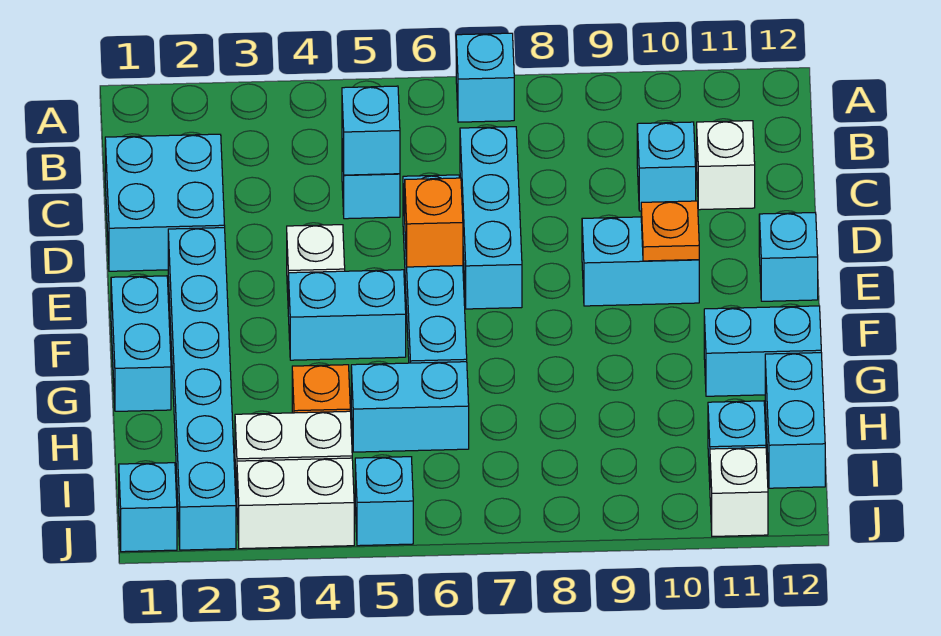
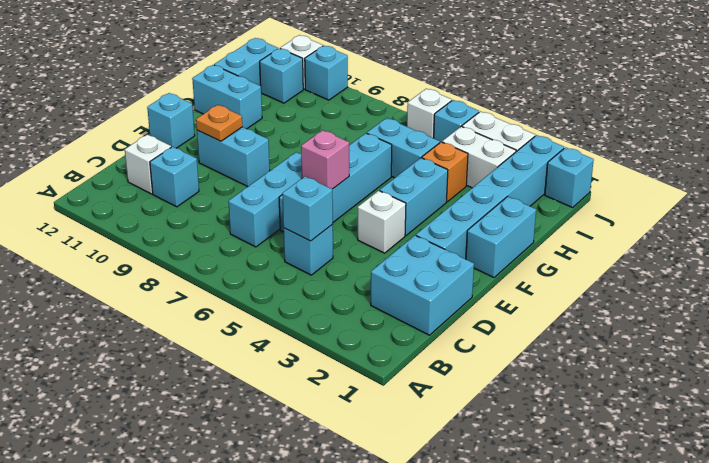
cyan brick A7 level 1 -> cyan brick J10 level 1
orange brick E6 level 2 -> pink brick E6 level 2
cyan brick F4:F5 level 1 -> cyan brick F4:G4 level 1
none -> white brick J6 level 1

